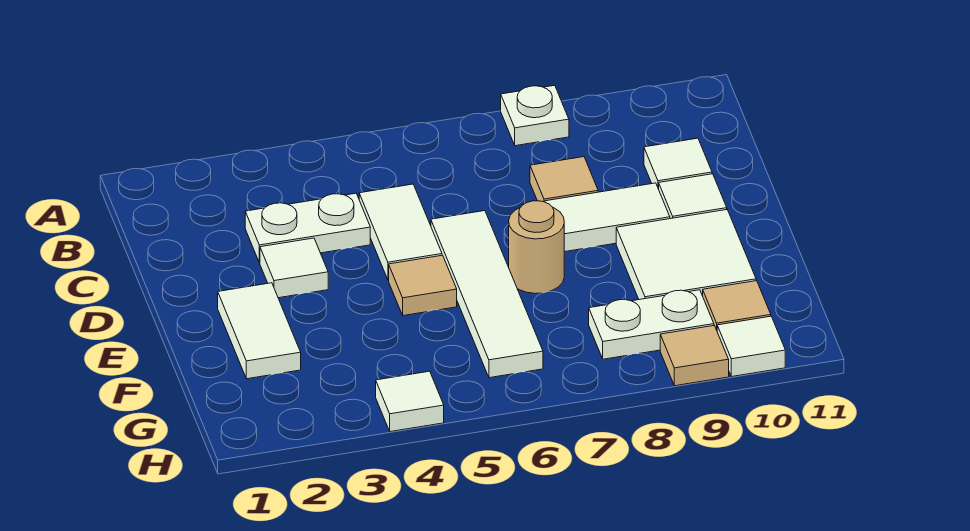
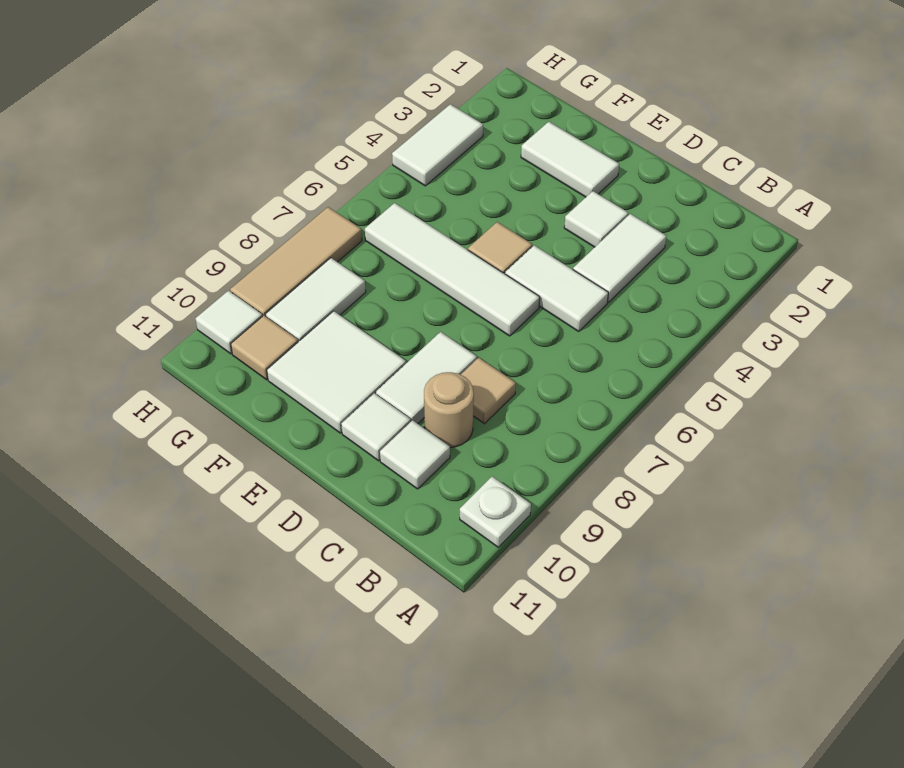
white plate A8 level 1 -> white plate A10 level 1
white plate C3:C4 level 1 -> white tile C3:C4 level 1
tan round brick E7 level 1 -> tan round brick C9 level 1
white plate G8:G9 level 1 -> white tile G8:G9 level 1
white tile H4 level 1 -> white tile H3:H4 level 1
tan tile H9 level 1 -> tan tile H7:H9 level 1

